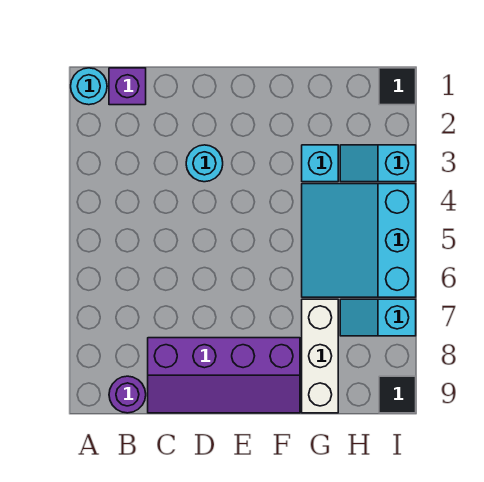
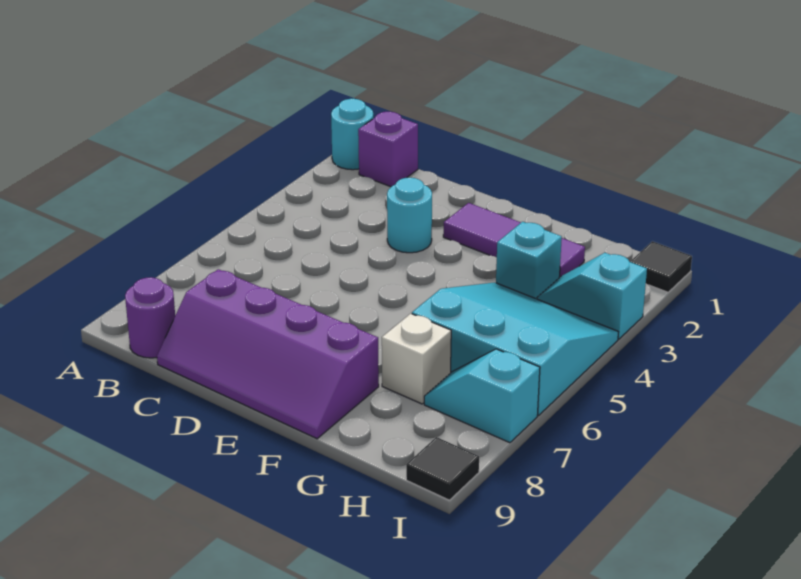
none -> purple tile E2:G2 level 1
cyan slope G4:I6 level 1 top I -> cyan slope G4:I6 level 1 top 6
white brick G7:G9 level 1 -> white brick G7 level 1

